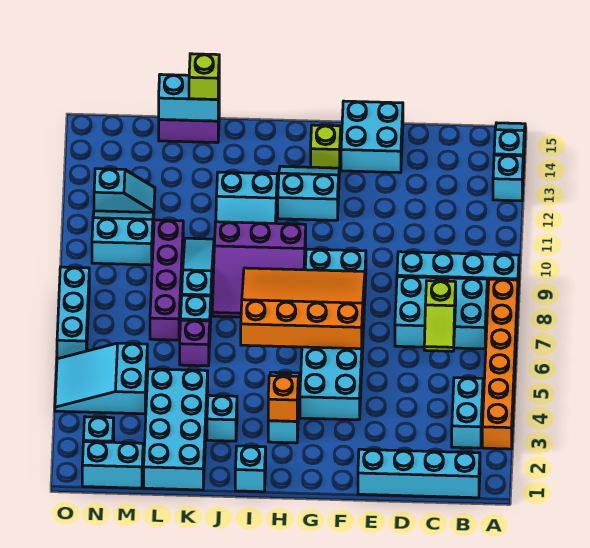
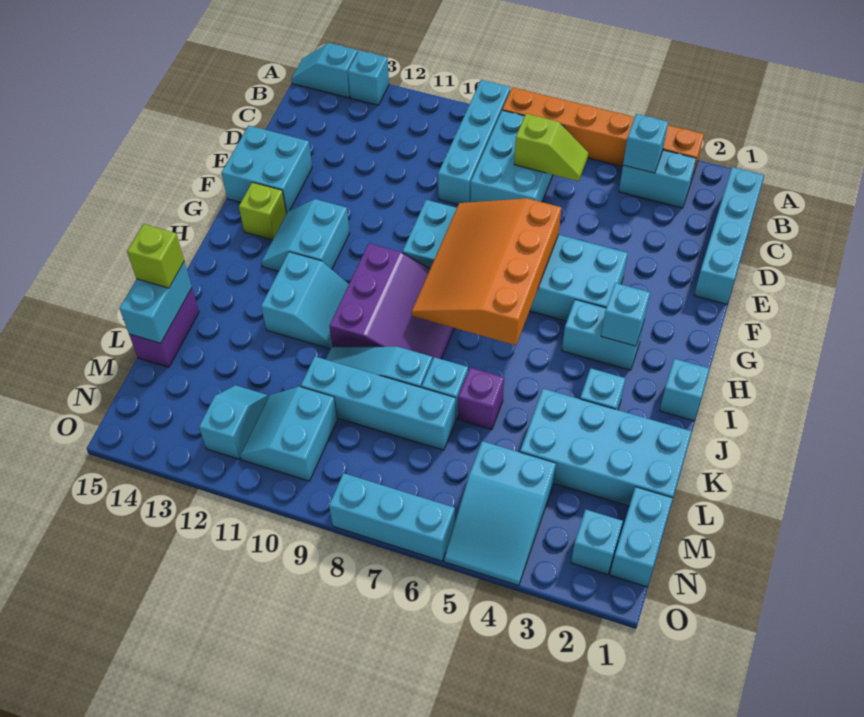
none -> cyan brick B4 level 2
orange brick H3 level 2 -> cyan brick H3 level 2
purple brick L7:L10 level 1 -> cyan brick L7:L10 level 1

